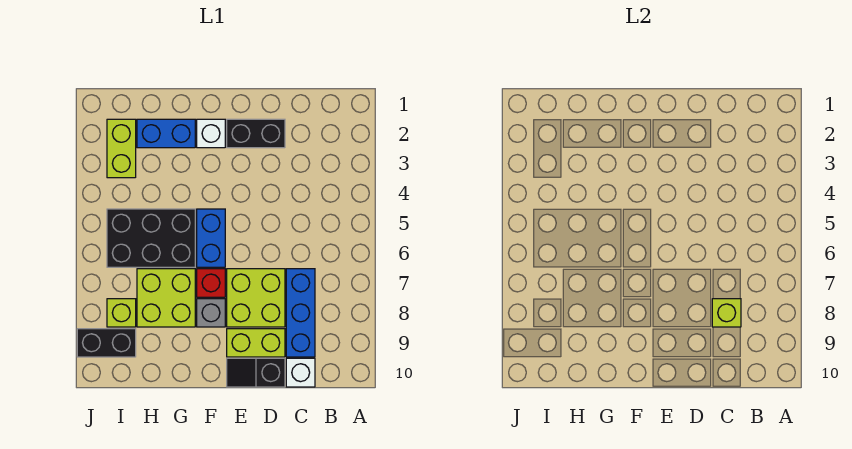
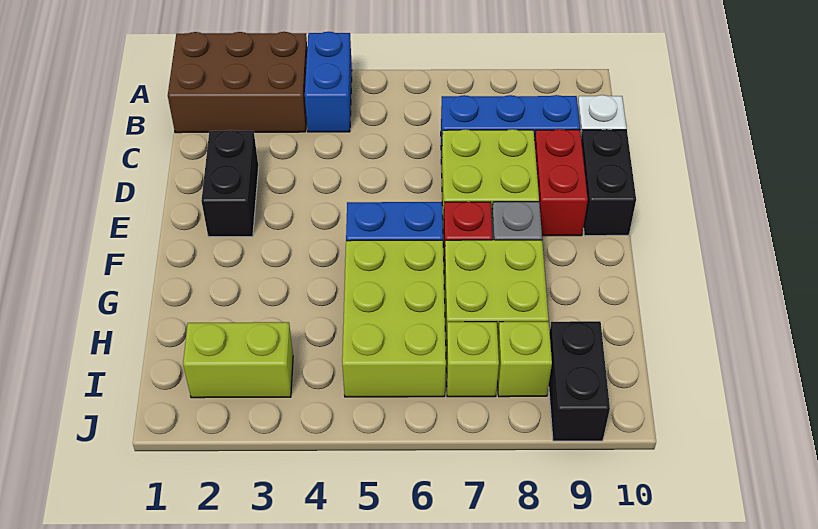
none -> brown brick A1:B3 level 1
lime brick C8 level 2 -> lime brick I7 level 1
lime brick D9:E9 level 1 -> red brick D9:E9 level 1
black slope D10:E10 level 1 top D -> black brick D10:E10 level 1
white brick F2 level 1 -> none
blue brick G2:H2 level 1 -> blue brick A4:B4 level 1
black brick G5:I6 level 1 -> lime brick G5:I6 level 1

